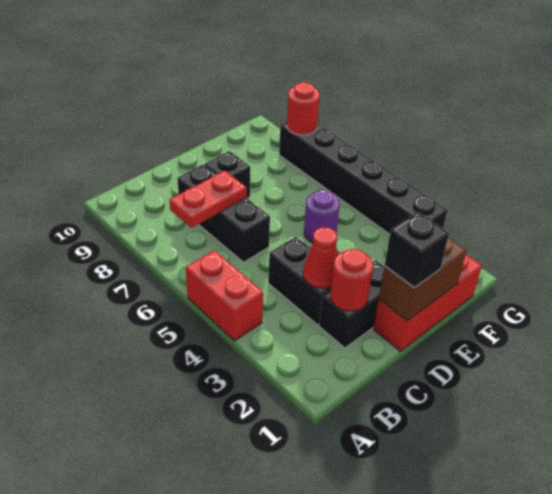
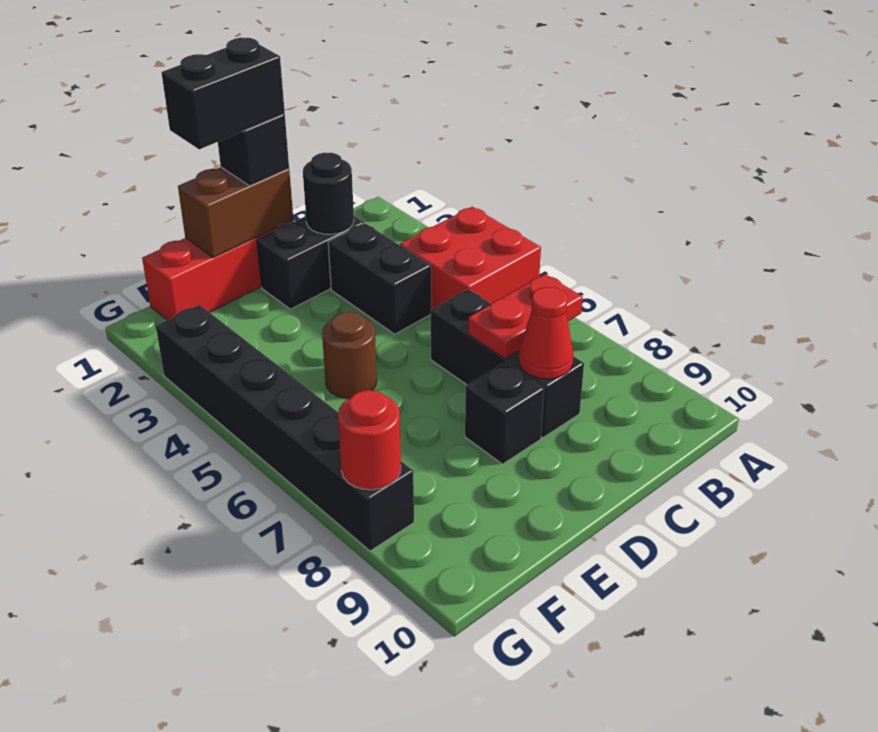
red brick A4:A5 level 1 -> red brick A4:B5 level 1
red round brick C2 level 2 -> black round brick C2 level 2
red cone C3 level 2 -> red cone C8 level 2
none -> black brick D1:E1 level 4
purple round brick E5 level 1 -> brown round brick E5 level 1

